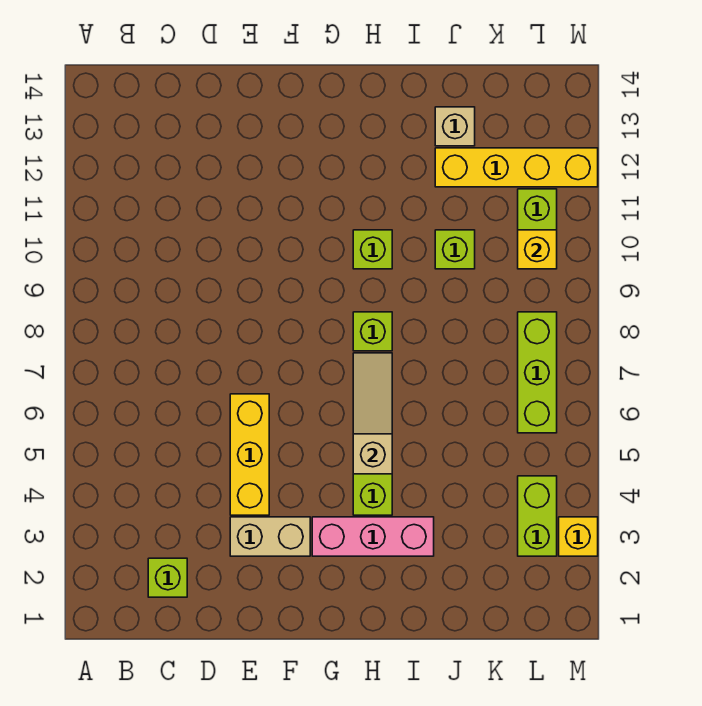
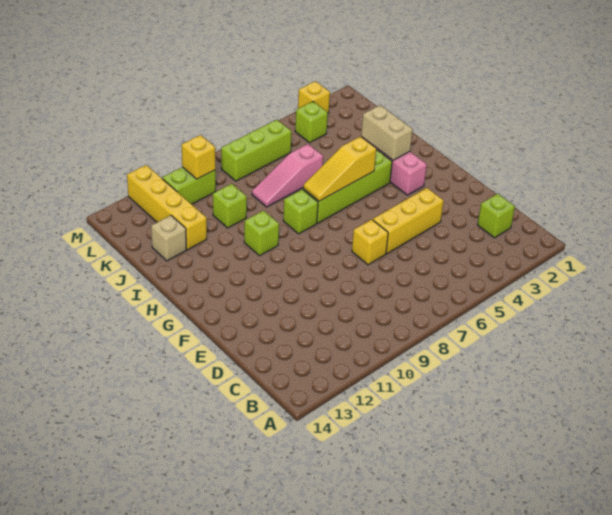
tan brick E3:F3 level 1 -> tan brick H3:I3 level 2
none -> yellow brick E7 level 1
tan slope H5:H7 level 2 top 5 -> yellow slope H5:H7 level 2 top 5
none -> pink slope J6:J8 level 1 top 6
lime brick L3:L4 level 1 -> lime brick L4 level 1

